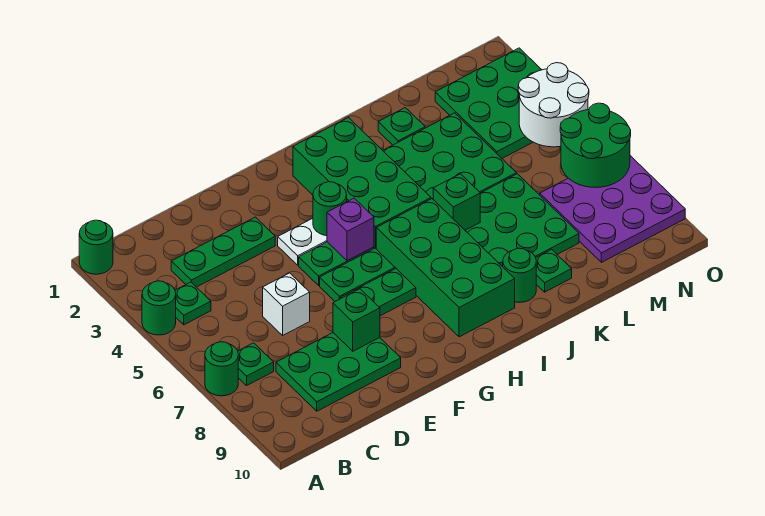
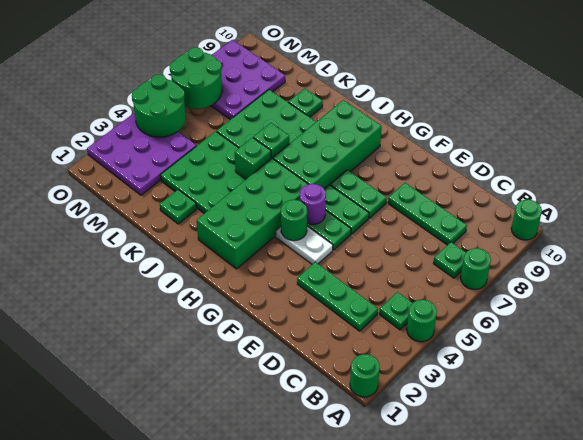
green plate C8:E9 level 1 -> green plate C8:E8 level 1
white brick D6 level 1 -> none
green brick E8 level 2 -> green brick J5 level 2
purple brick G5 level 2 -> purple round brick G5 level 2
green round brick J9 level 1 -> green round brick A10 level 1
green plate M2:O4 level 1 -> purple plate M2:O4 level 1
white round brick N4:O5 level 2 -> green round brick N4:O5 level 2

